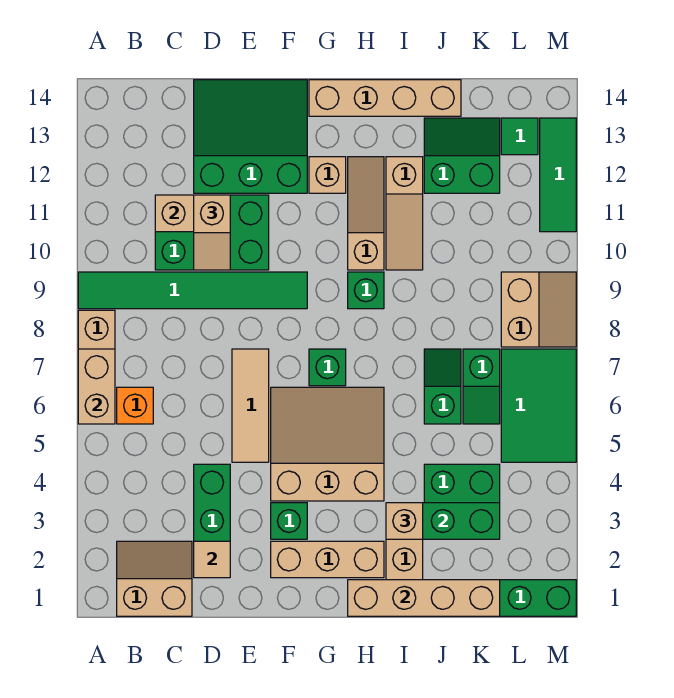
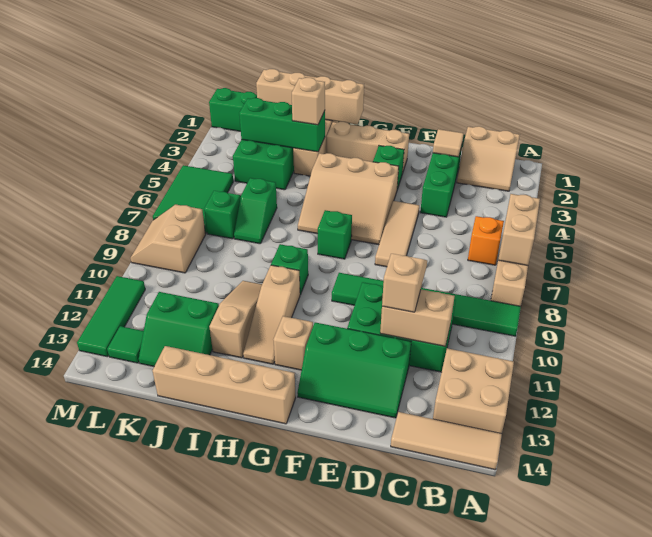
none -> tan brick A12:B13 level 1
none -> tan tile A14:C14 level 1
green slope D12:F14 level 1 top 12 -> green slope D12:F13 level 1 top 12

